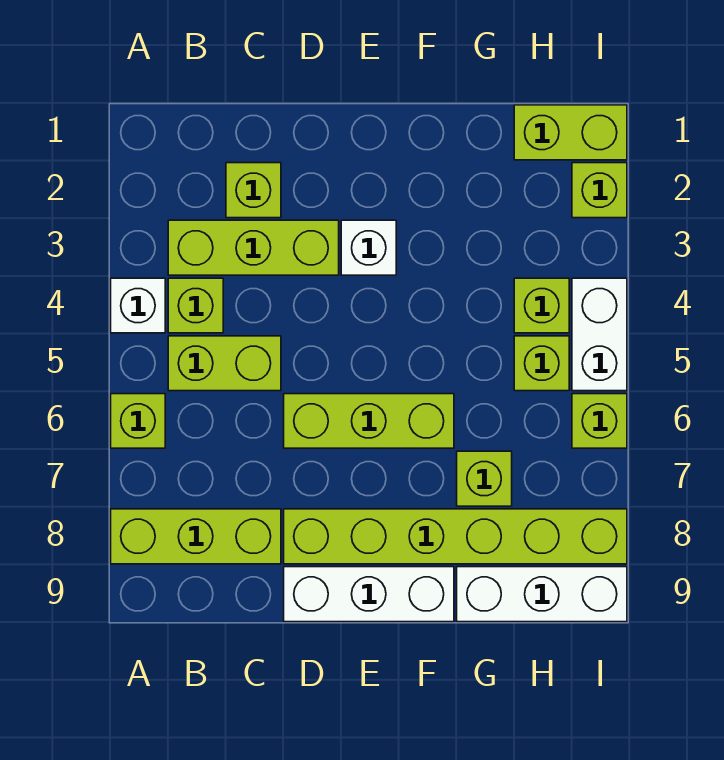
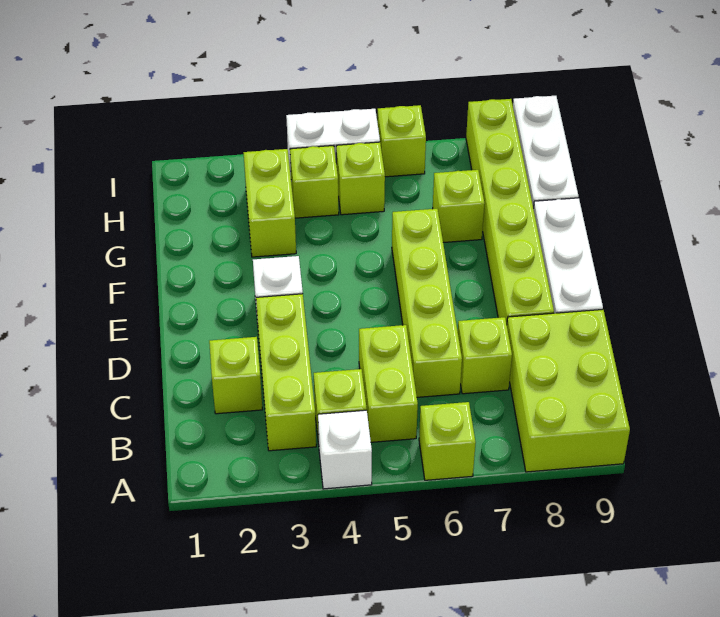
lime brick A8:C8 level 1 -> lime brick A8:C9 level 1
lime brick D6:F6 level 1 -> lime brick C6:F6 level 1
lime brick H1:I1 level 1 -> lime brick G3:H3 level 1
lime brick I2 level 1 -> lime brick C7 level 1

